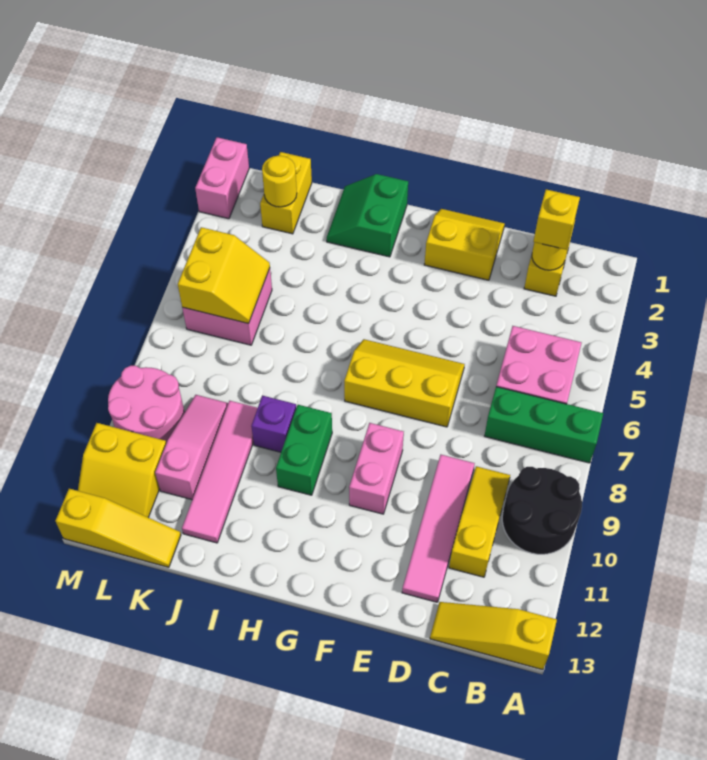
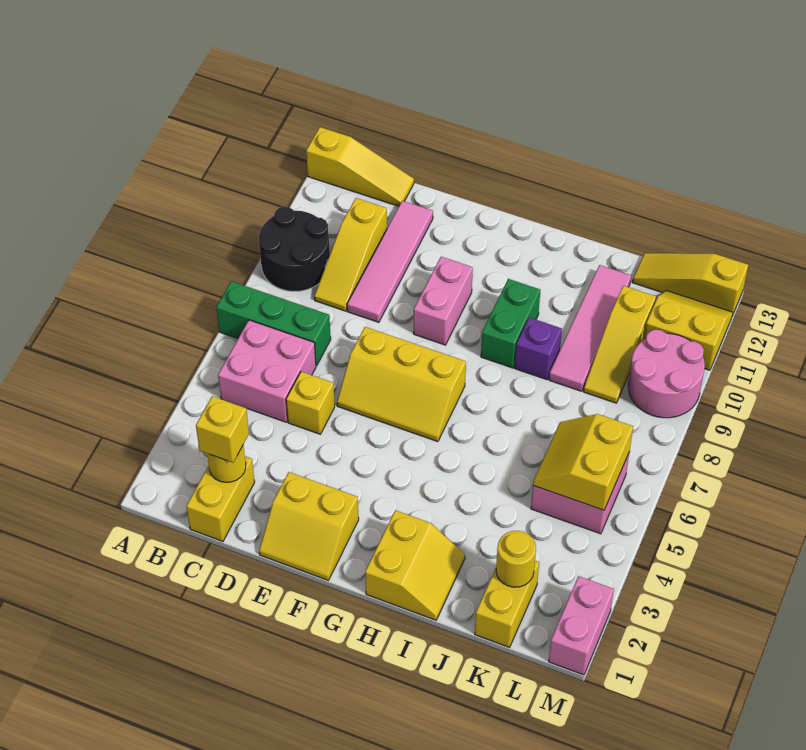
none -> yellow brick D5 level 1
green slope H1:I2 level 1 top H -> yellow slope H1:I2 level 1 top H
pink slope K9:K11 level 1 top 11 -> yellow slope K9:K11 level 1 top 11

